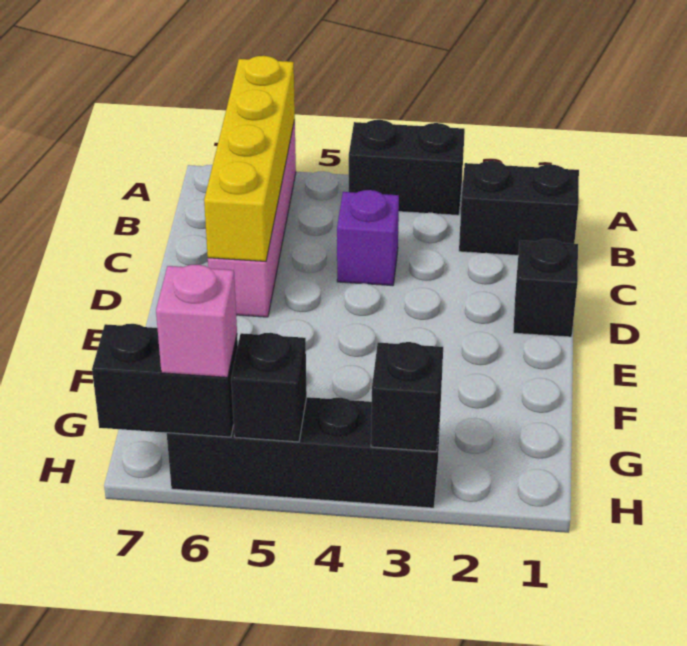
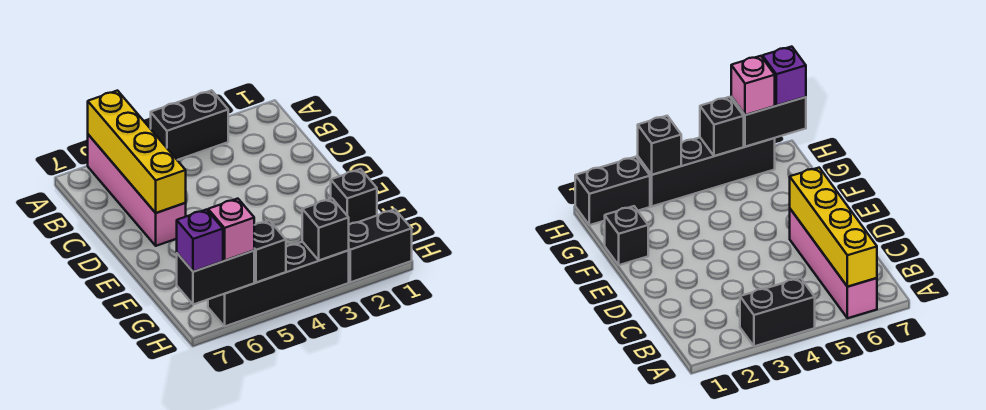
black brick B1:B2 level 1 -> black brick H1:H2 level 1
purple brick C4 level 1 -> purple brick H7 level 3
black brick D1 level 1 -> black brick F1 level 1

